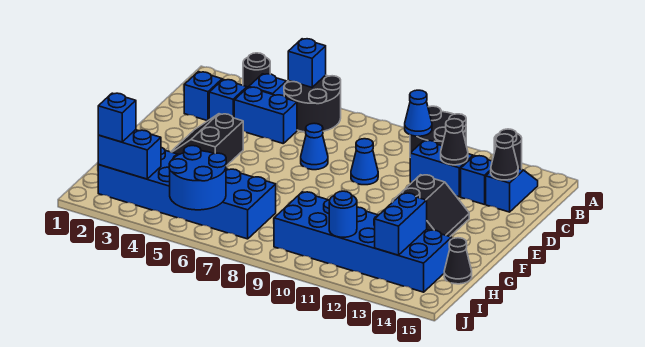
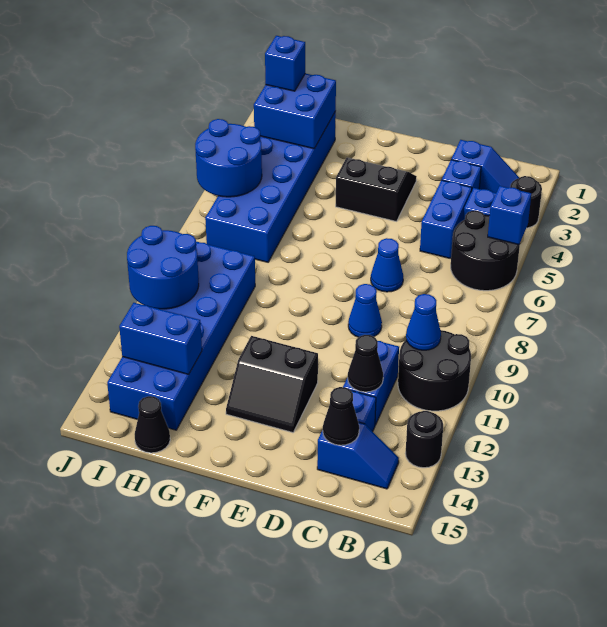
blue brick I2:I3 level 2 -> blue brick H2:I3 level 2
blue round brick I11 level 2 -> blue round brick I10:J11 level 2

